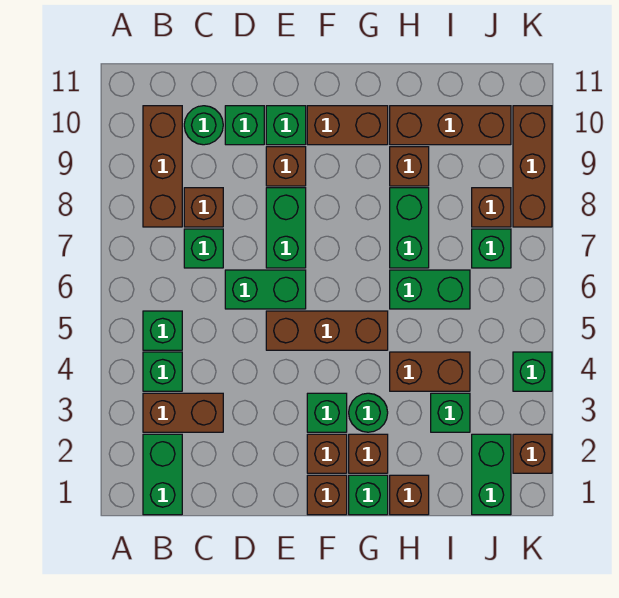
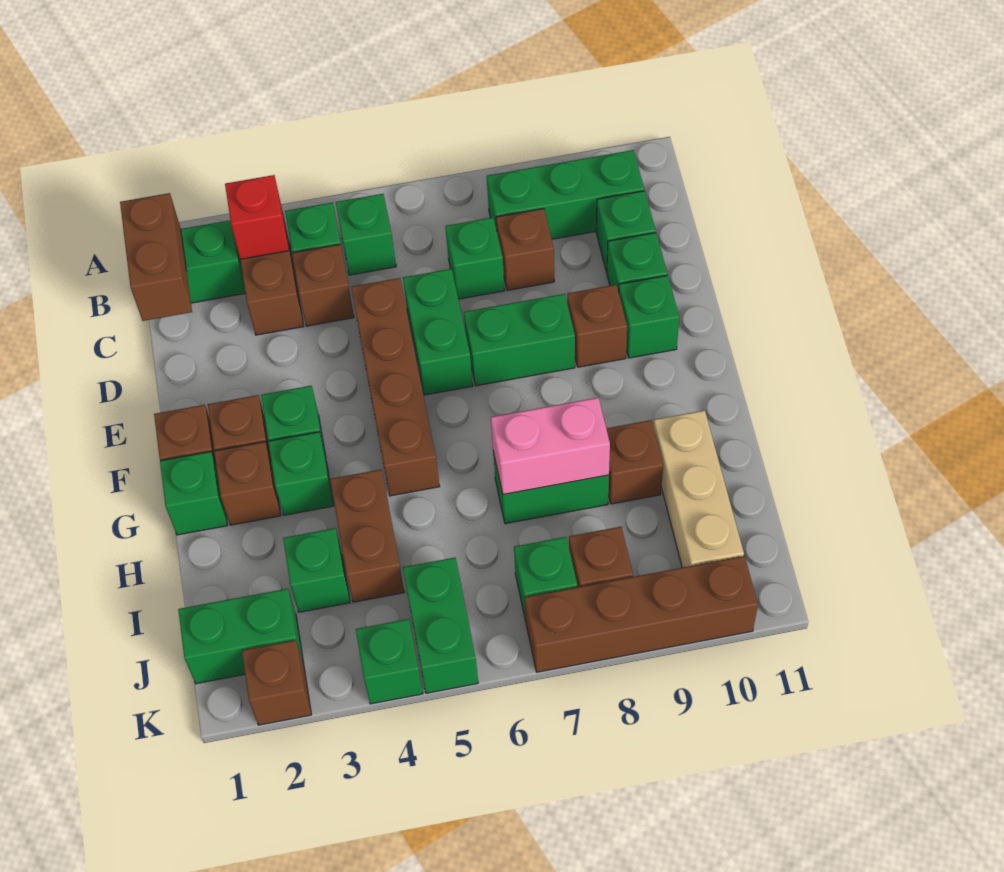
none -> red brick B3 level 2
brown brick B8:B10 level 1 -> green brick B8:B10 level 1
green round brick C10 level 1 -> green brick C10 level 1
brown brick E5:G5 level 1 -> brown brick D5:G5 level 1
brown brick F10:G10 level 1 -> brown brick B1:C1 level 2
green round brick G3 level 1 -> green brick G3 level 1
brown brick H1 level 1 -> brown brick C4 level 1
green brick H6:I6 level 1 -> green brick J5:K5 level 1
none -> pink brick H7:H8 level 2
brown brick H10:J10 level 1 -> tan brick H10:J10 level 1
brown brick K8:K10 level 1 -> brown brick K7:K10 level 1

